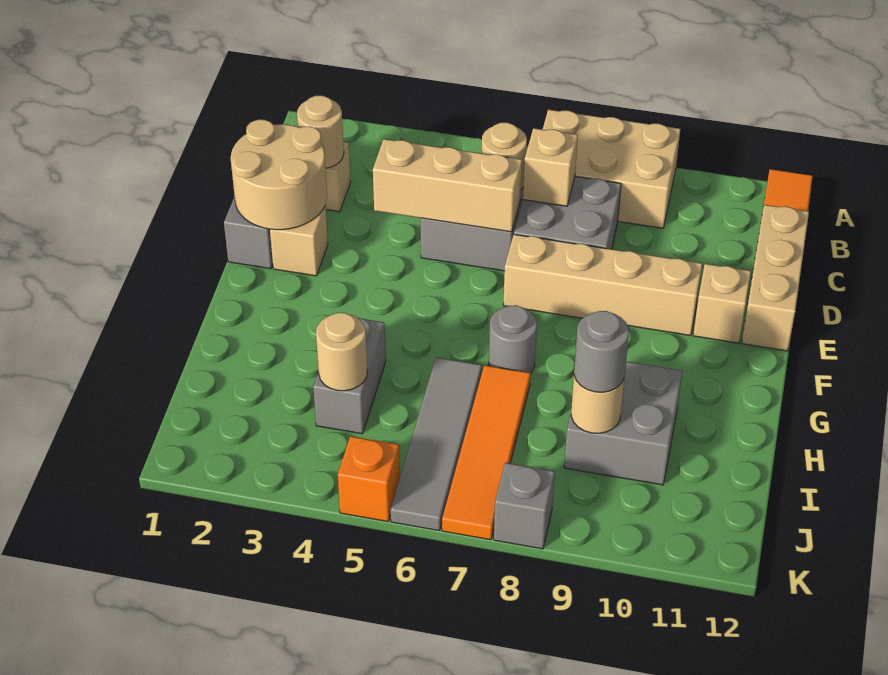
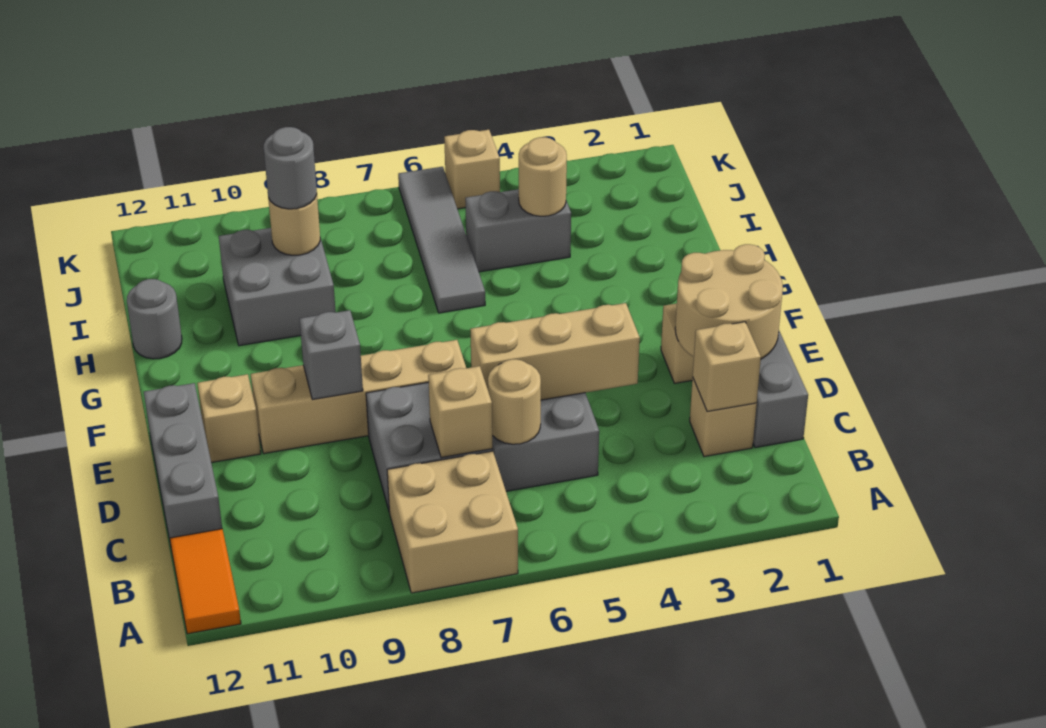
tan brick A7:B9 level 1 -> tan brick A7:B8 level 1
tan round brick C2 level 2 -> tan brick C2 level 2
tan brick C12:E12 level 1 -> grey brick C12:E12 level 1
grey round brick G7 level 1 -> grey round brick H12 level 1
grey brick H4:I4 level 1 -> grey brick I4:I5 level 1
orange tile H7:K7 level 1 -> none
orange brick K5 level 1 -> tan brick K5 level 1
grey brick K8 level 1 -> grey brick E9 level 2

